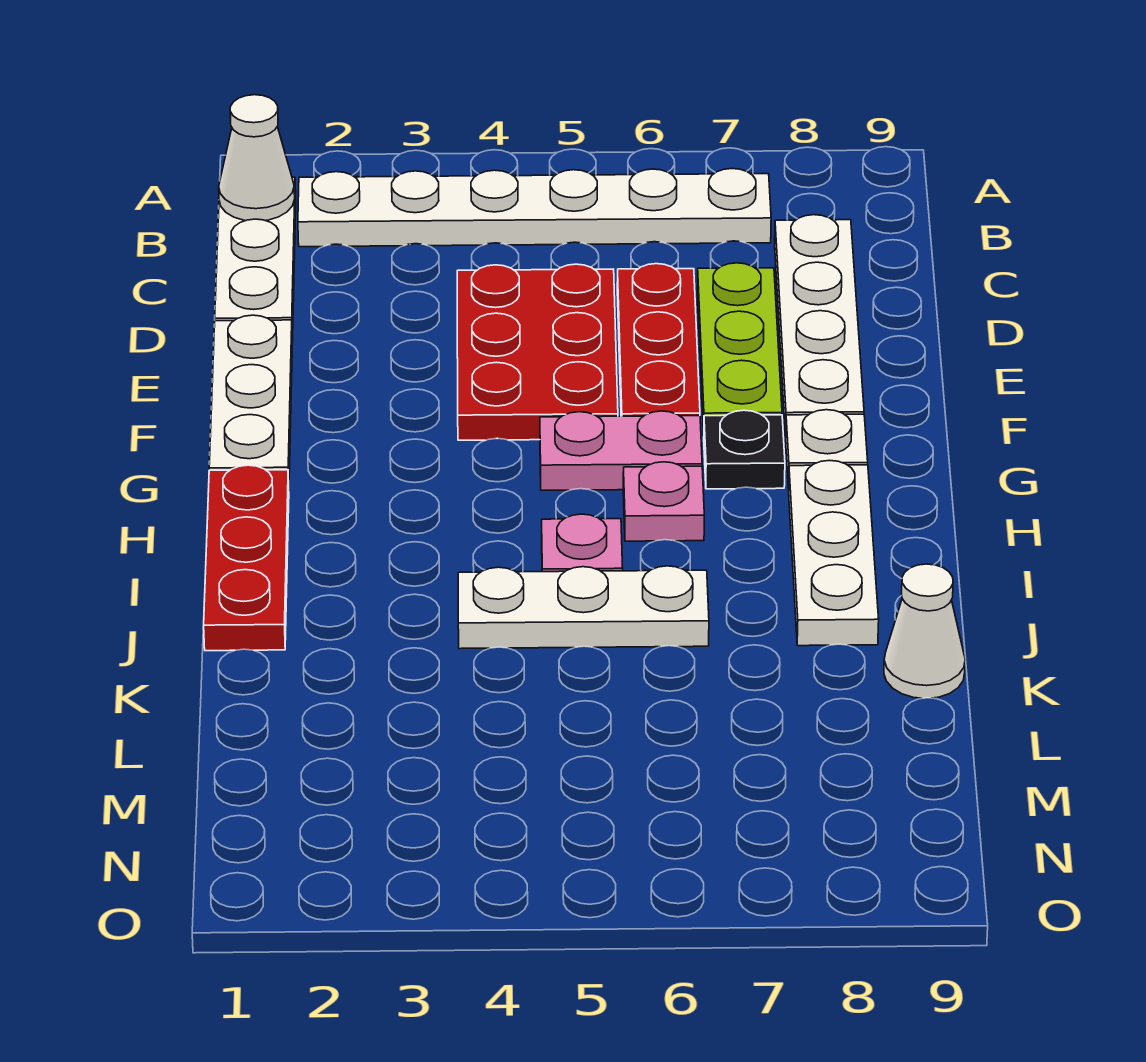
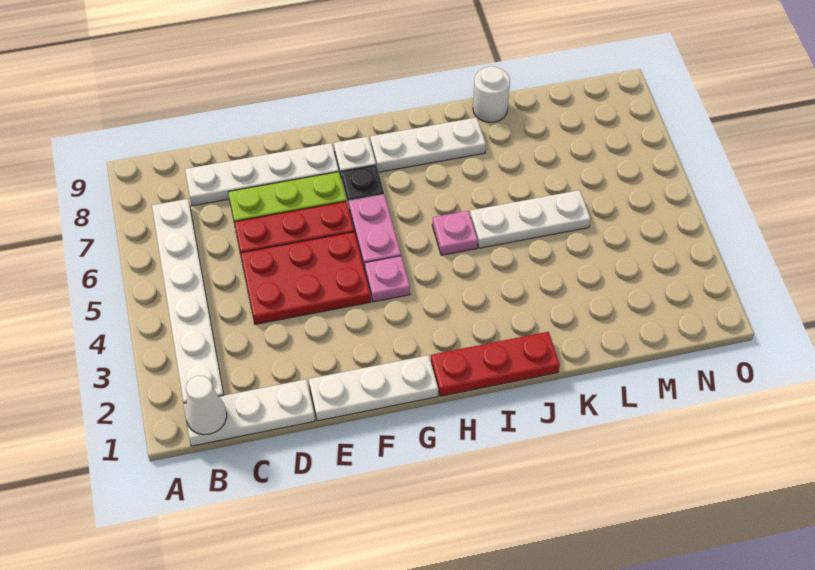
pink plate H6 level 1 -> pink plate G4 level 1
white plate J4:J6 level 1 -> white plate J5:L5 level 1
white cone K9 level 1 -> white round brick K9 level 1

